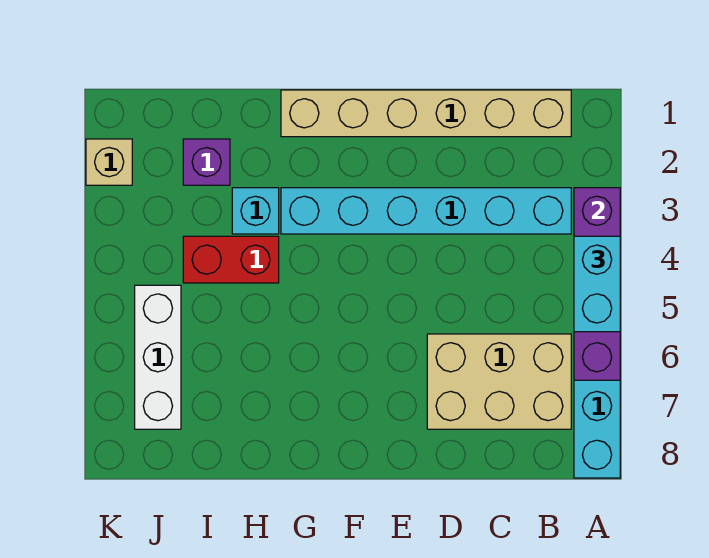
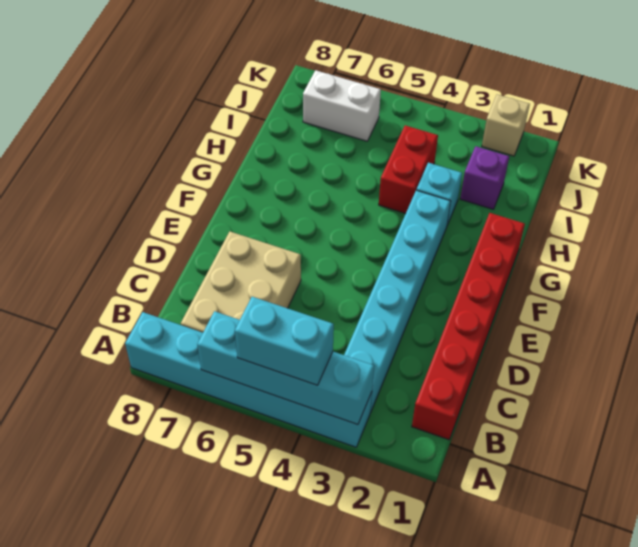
purple brick A3:A6 level 2 -> cyan brick A3:A6 level 2
tan brick B1:G1 level 1 -> red brick B1:G1 level 1
white brick J5:J7 level 1 -> white brick J6:J7 level 1

